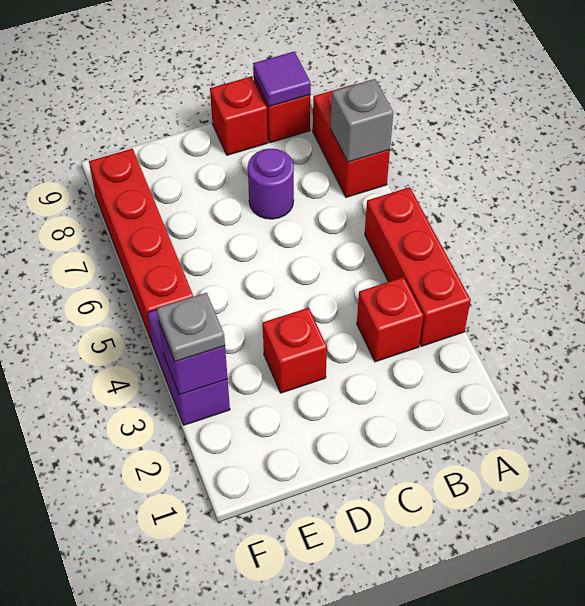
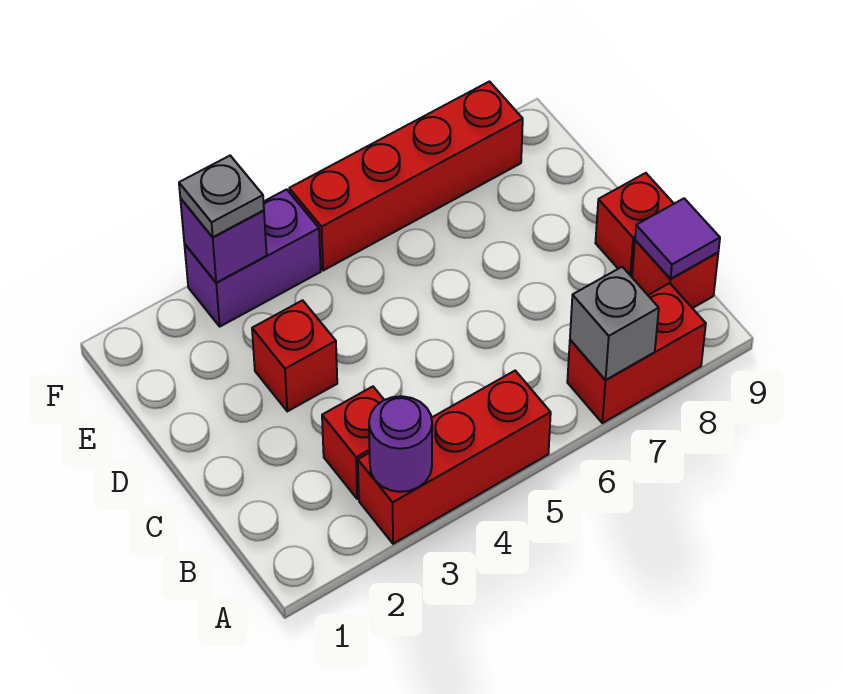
purple round brick C7 level 1 -> purple round brick A3 level 2

